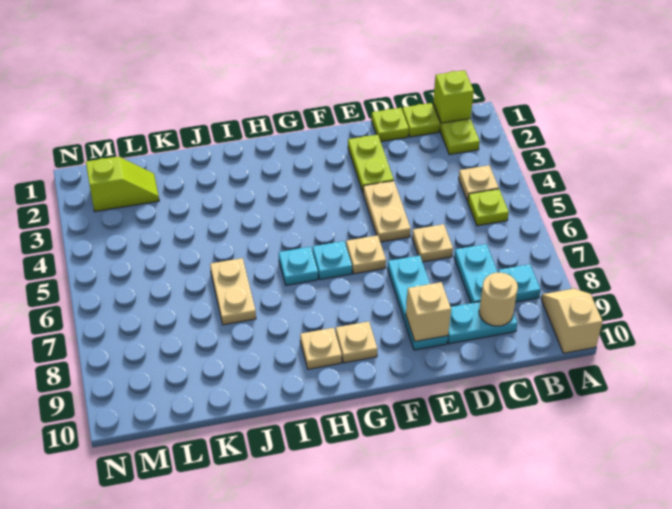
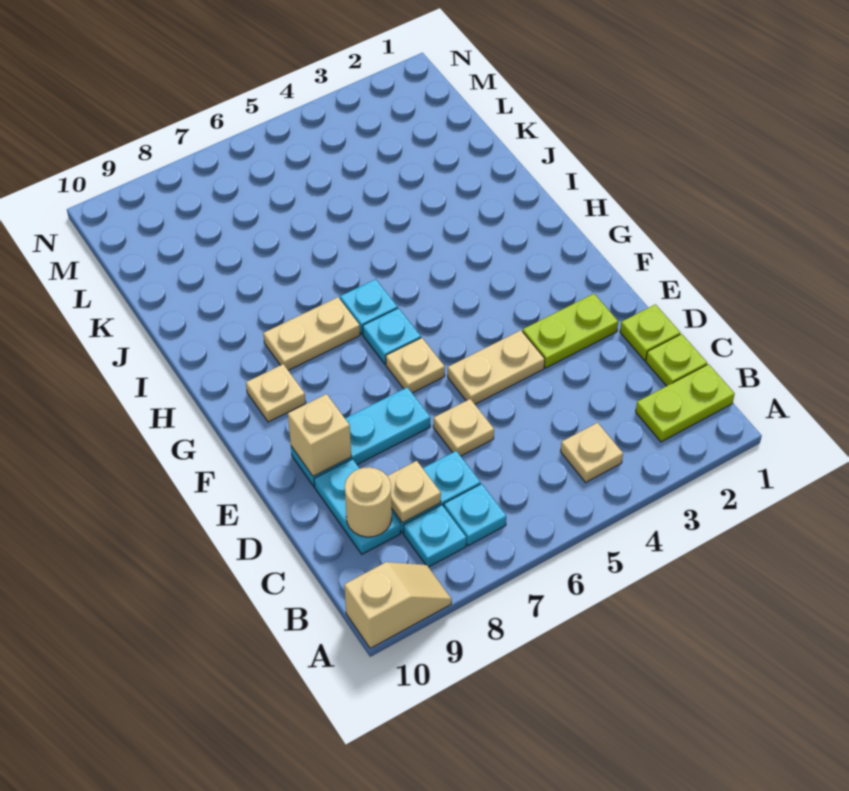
lime brick B1 level 2 -> none
lime plate B5 level 1 -> none
none -> cyan plate B7 level 1
tan plate H9 level 1 -> tan plate C8 level 2
tan plate J6:J7 level 1 -> tan plate H7:H8 level 1
lime slope L2:M2 level 1 top M -> none

